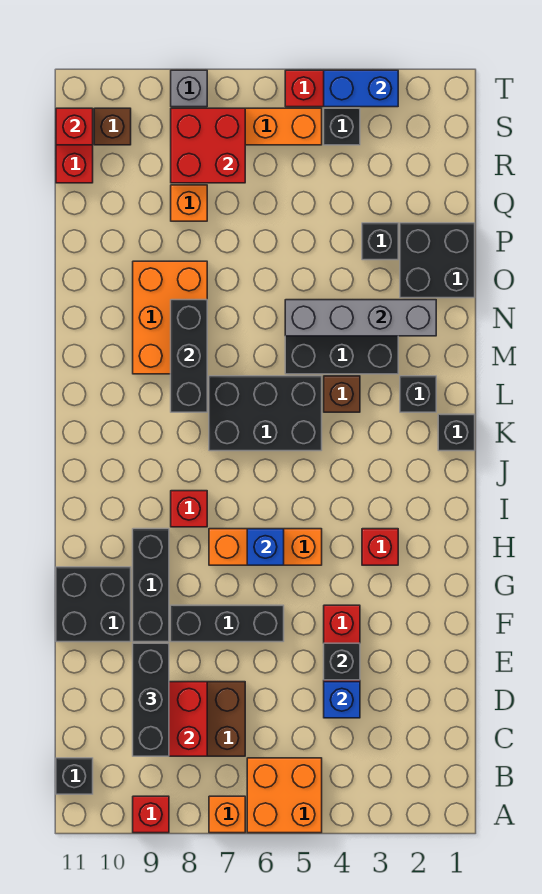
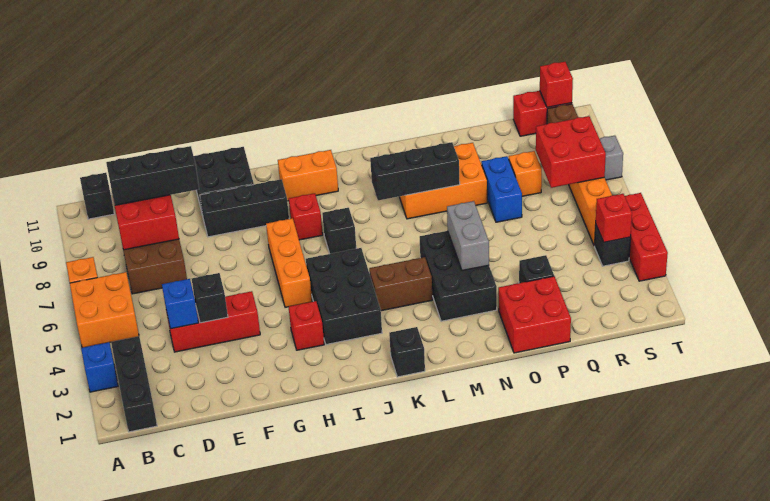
red brick A9 level 1 -> red brick S4 level 2
black brick F6:F8 level 1 -> black brick B1:B3 level 1
blue brick H6 level 2 -> blue brick A3 level 1
none -> orange brick I10:J10 level 1
black brick K5:L7 level 1 -> black brick I3:J5 level 1
black brick L2 level 1 -> black brick J7 level 1
brown brick L4 level 1 -> brown brick K4:L4 level 1
grey brick N2:N5 level 2 -> grey brick N4:N5 level 2
black brick O1:P2 level 1 -> red brick O1:P2 level 1
blue brick T3:T4 level 2 -> blue brick P7:P8 level 1

